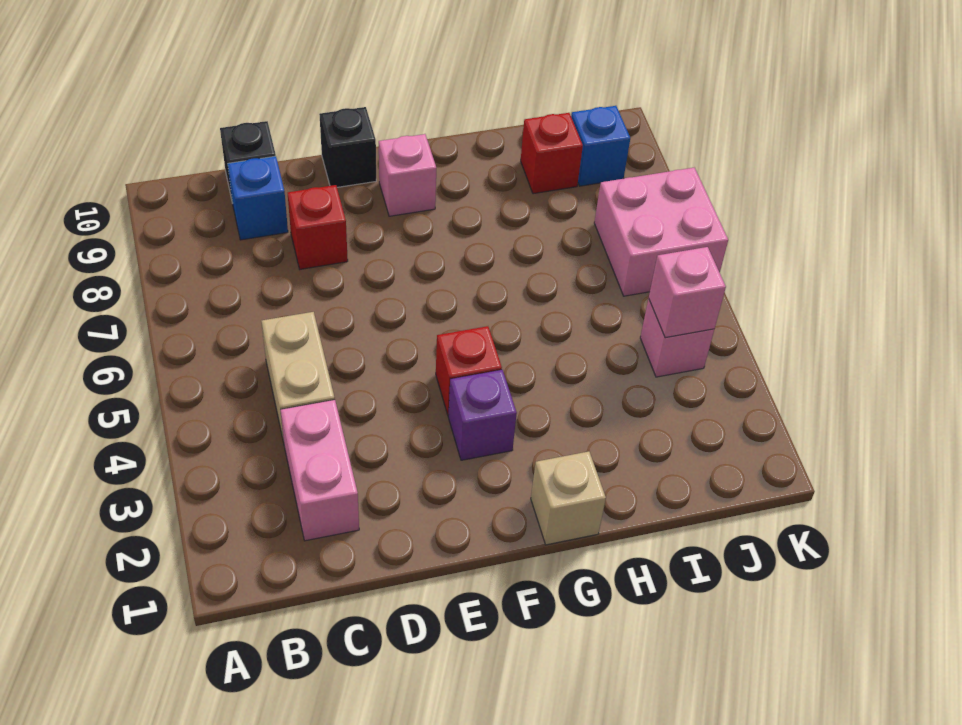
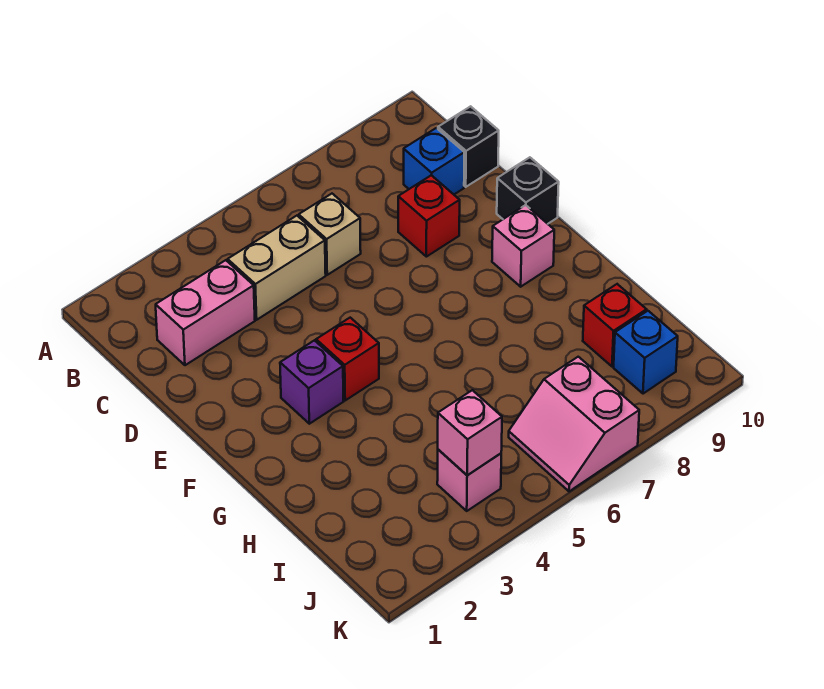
tan brick G1 level 1 -> tan brick C6 level 1
pink brick J6:K7 level 1 -> pink slope J6:K7 level 1 top 7

